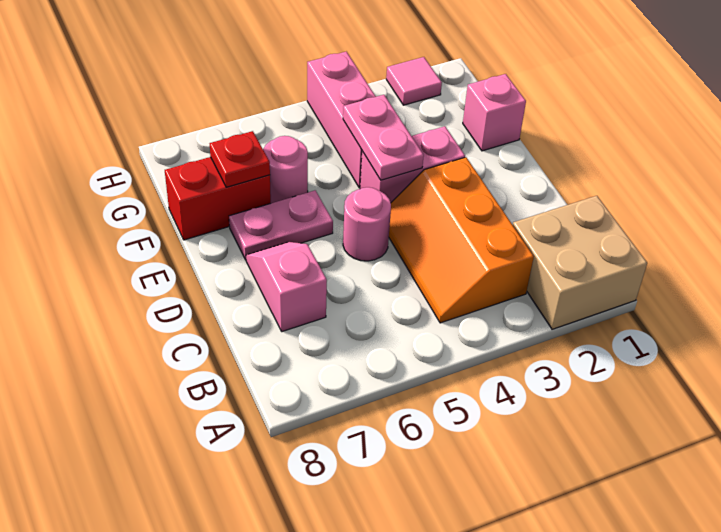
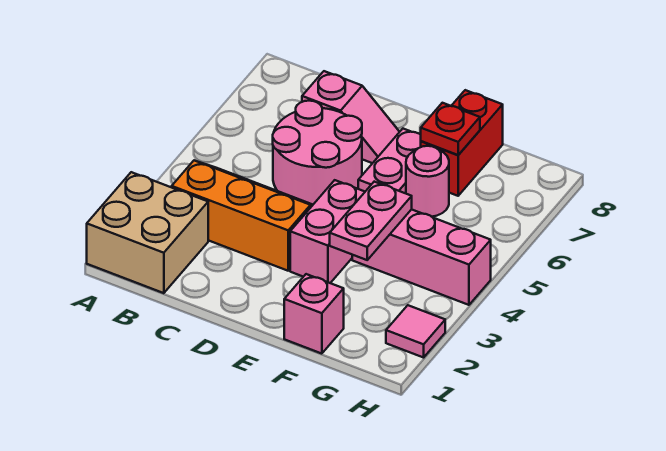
pink round brick D5 level 1 -> pink round brick C5:D6 level 1
pink plate E4:F4 level 2 -> pink plate F3:F4 level 2

